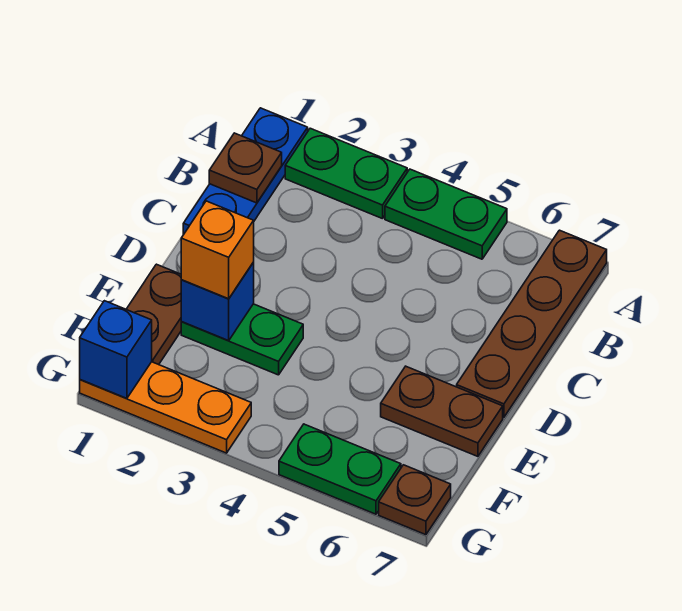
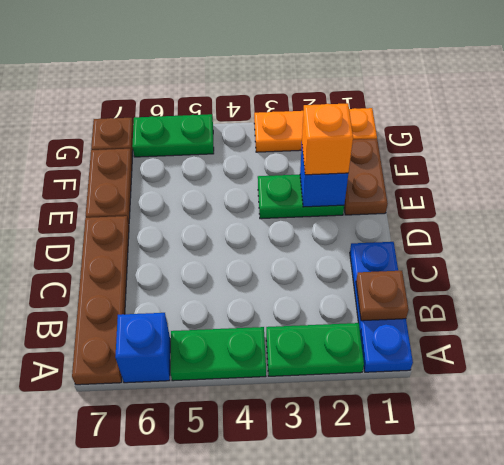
brown plate E6:E7 level 1 -> brown plate E7:F7 level 1
blue brick G1 level 2 -> blue brick A6 level 1

